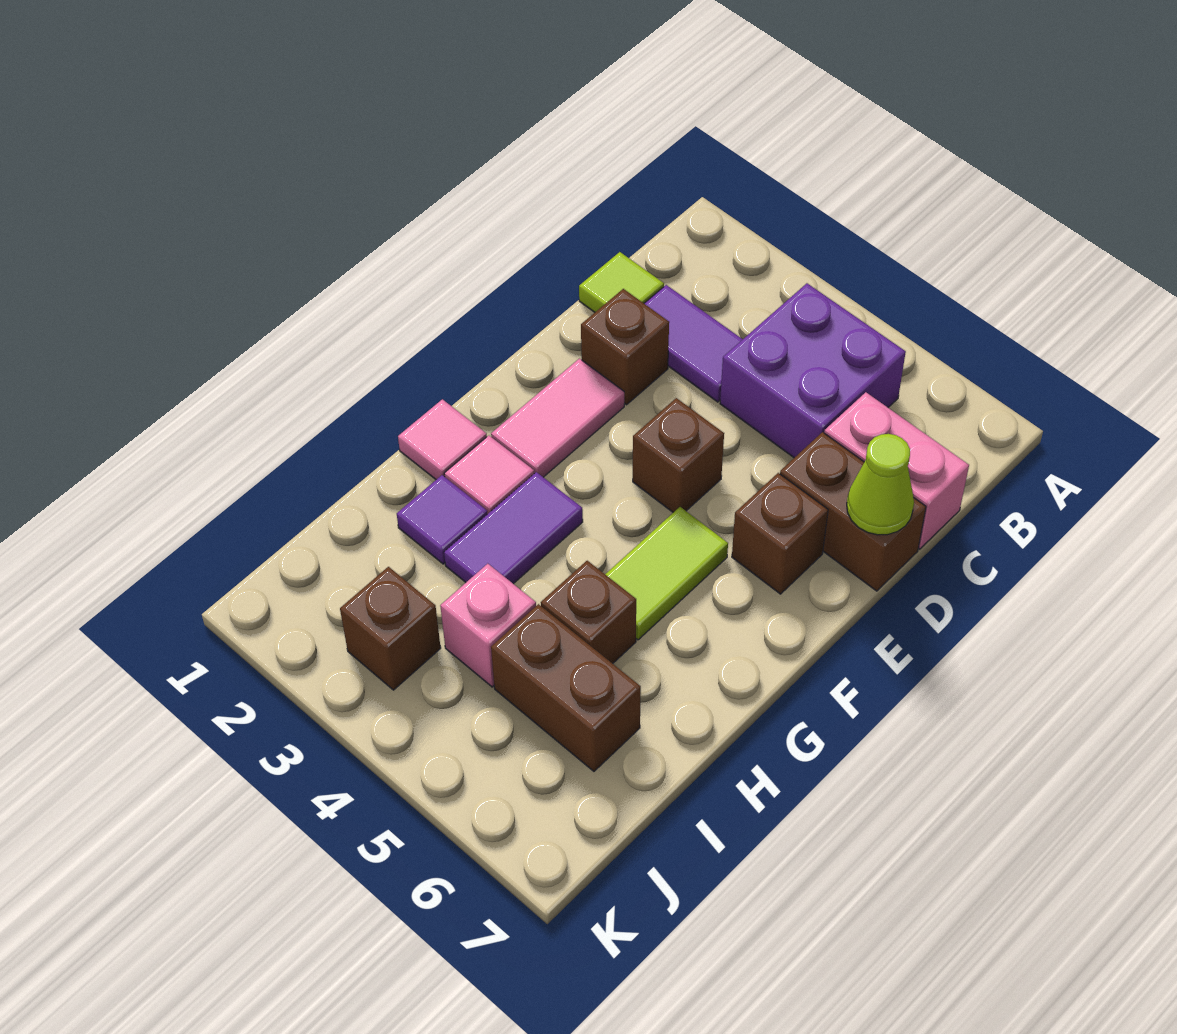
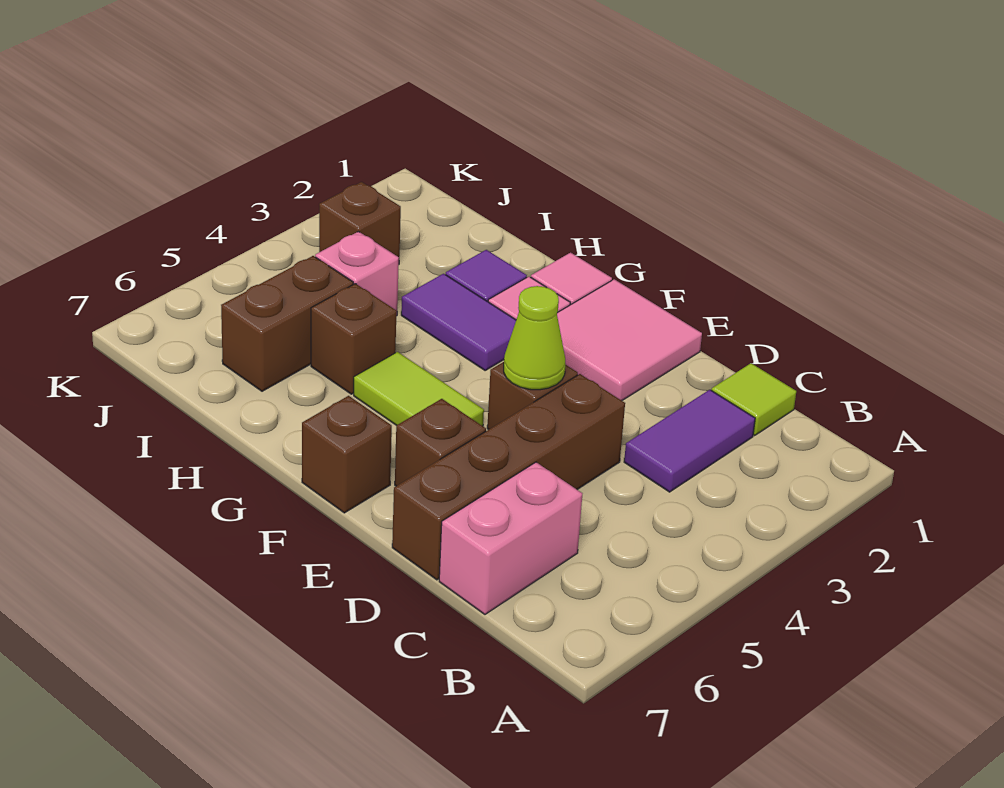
purple brick B4:C5 level 1 -> none
brown brick D2 level 1 -> brown brick F7 level 1
brown brick D6:D7 level 1 -> brown brick D4:D7 level 1
lime cone D7 level 2 -> lime cone E4 level 2
pink tile E2:F2 level 1 -> pink tile E1:F2 level 1

